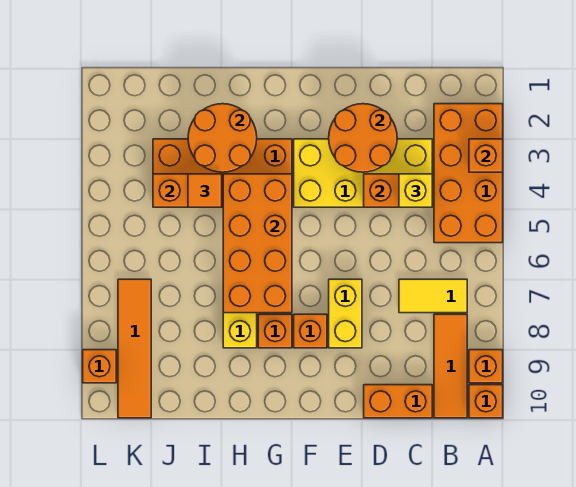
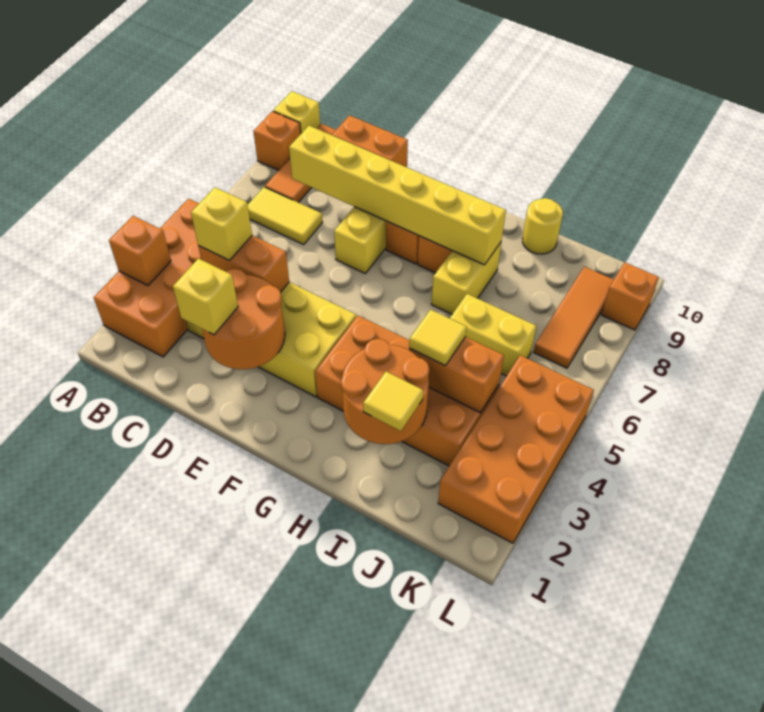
orange brick A10 level 1 -> yellow brick A10 level 1
none -> yellow brick C8:H8 level 2
none -> yellow brick D2 level 3
orange brick G4:H7 level 2 -> orange brick K2:L5 level 1
none -> yellow tile I2 level 3
orange tile I4 level 3 -> yellow tile I4 level 3
none -> yellow brick I6:J6 level 1
none -> yellow round brick I10 level 1
orange tile K7:K10 level 1 -> orange tile K7:K9 level 1

